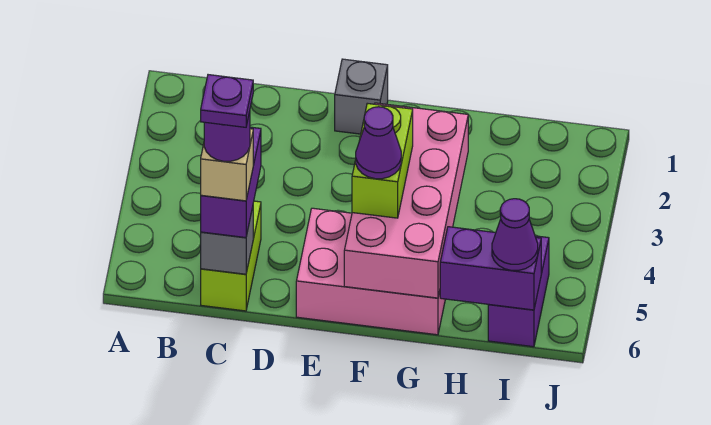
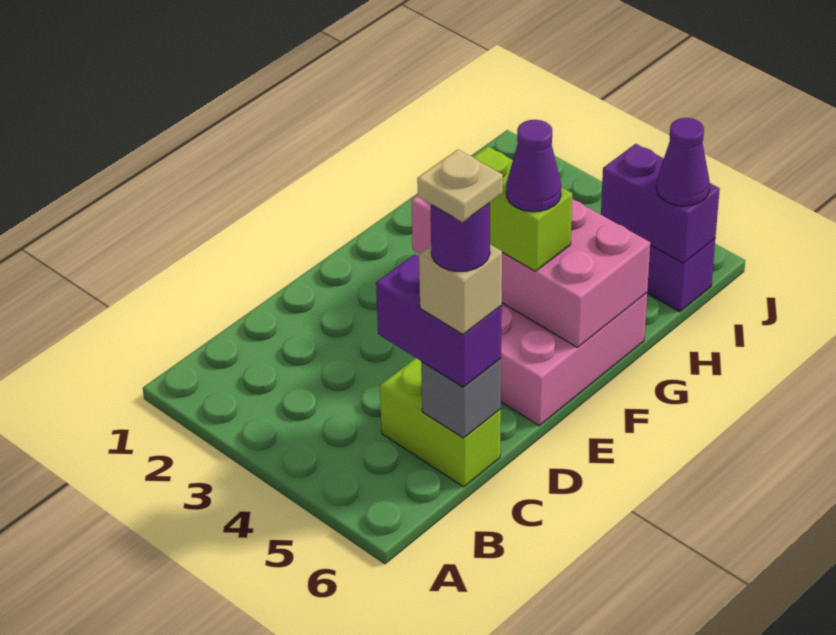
purple plate C6 level 6 -> tan plate C6 level 6
grey brick E1 level 1 -> none
purple brick H6:I6 level 2 -> purple brick I5:I6 level 2

